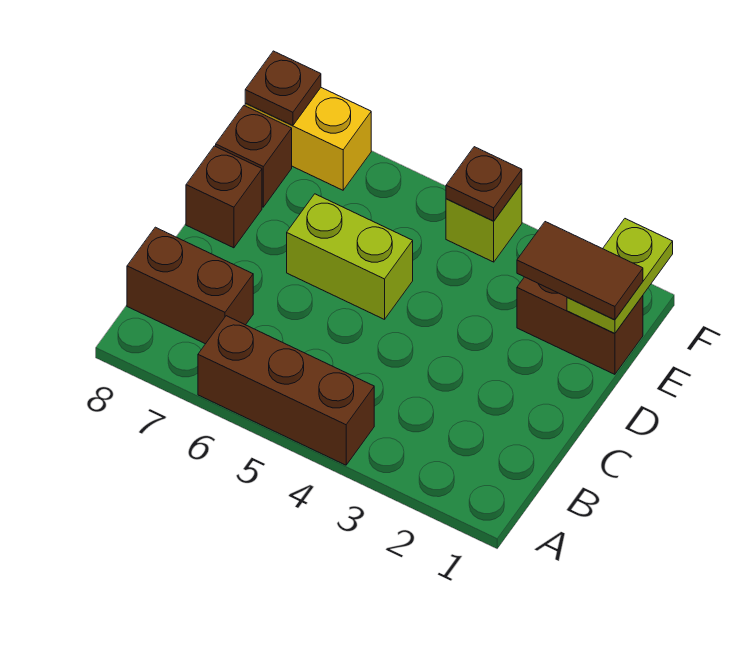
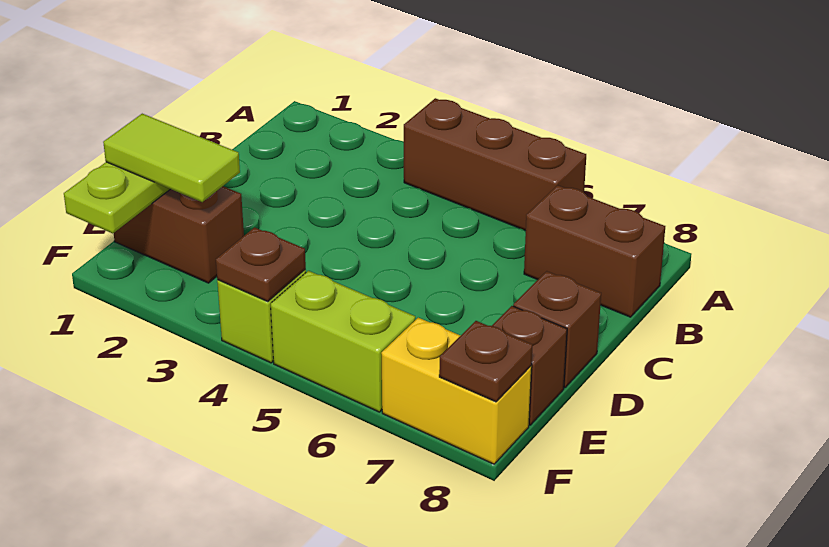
lime brick D5:D6 level 1 -> lime brick F5:F6 level 1
brown tile E1:E2 level 3 -> lime tile E1:E2 level 3

